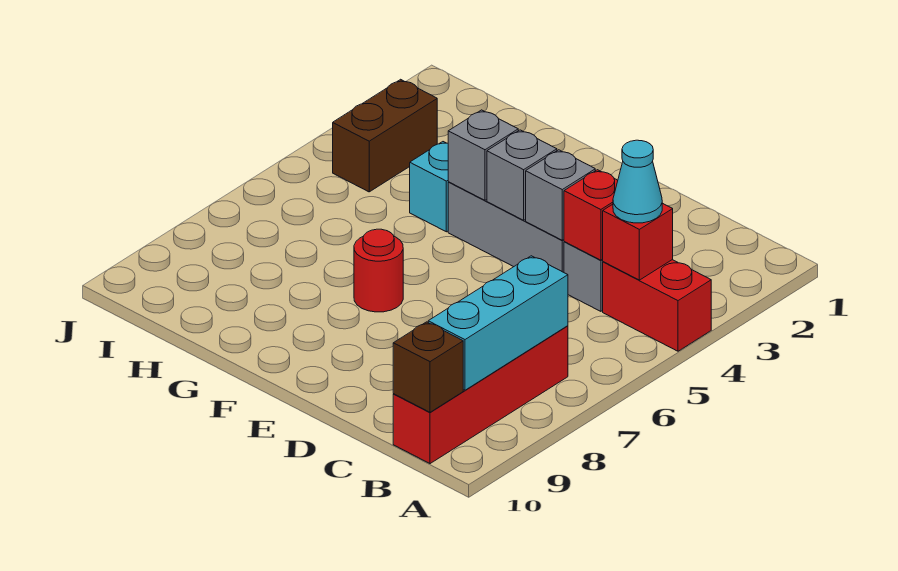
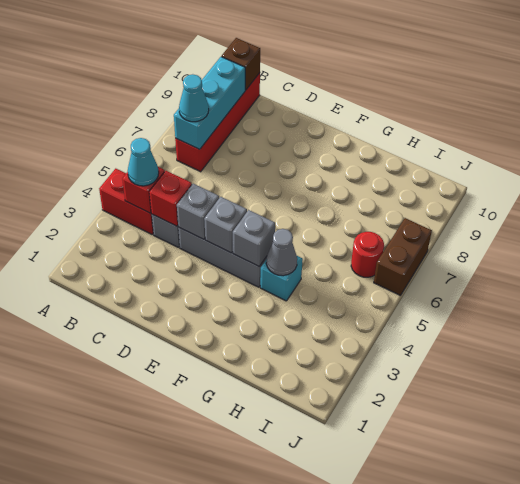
none -> cyan cone B7 level 3
red round brick F7 level 1 -> red round brick I6 level 1
none -> grey cone G4 level 2
brown brick I3:I4 level 1 -> brown brick J6:J7 level 1

